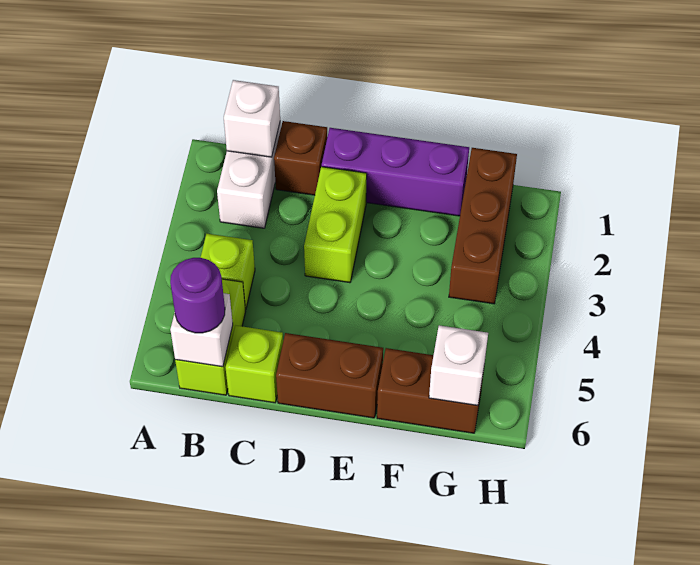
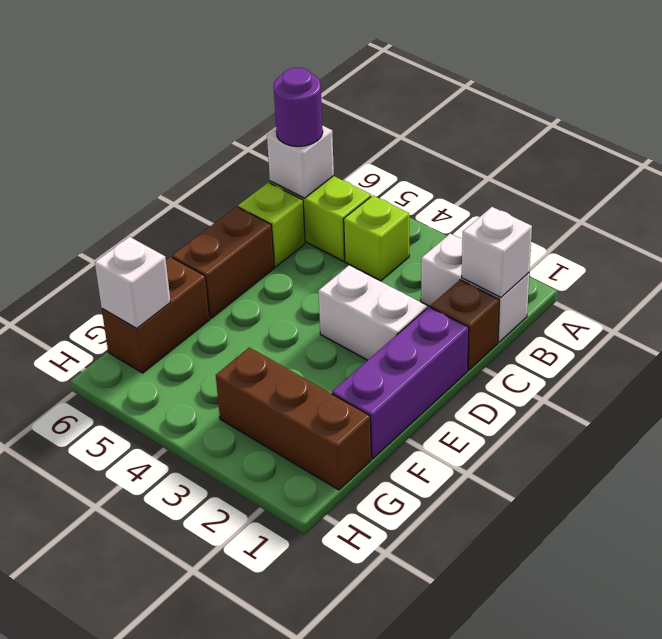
lime brick D2:D3 level 1 -> white brick D2:D3 level 1

